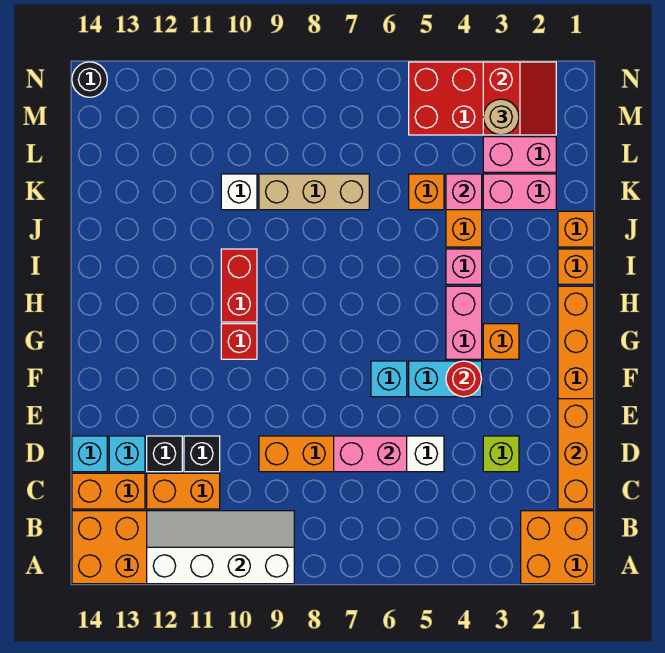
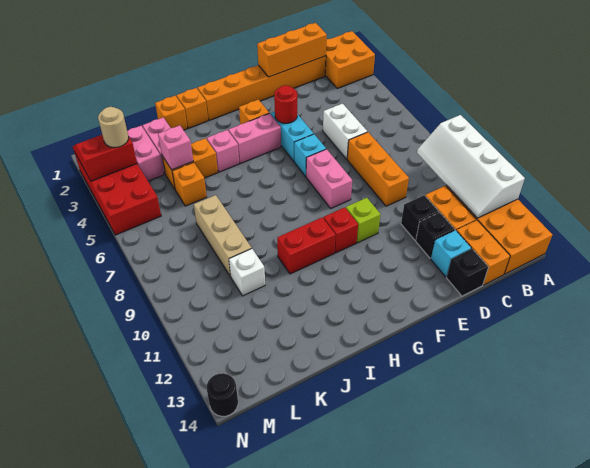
lime brick D3 level 1 -> lime brick F10 level 1
pink brick D6:D7 level 2 -> pink brick F7:F8 level 1
cyan brick D14 level 1 -> black brick D14 level 1

